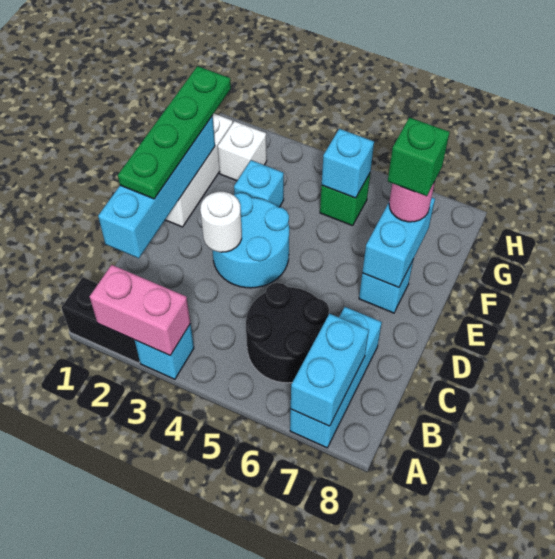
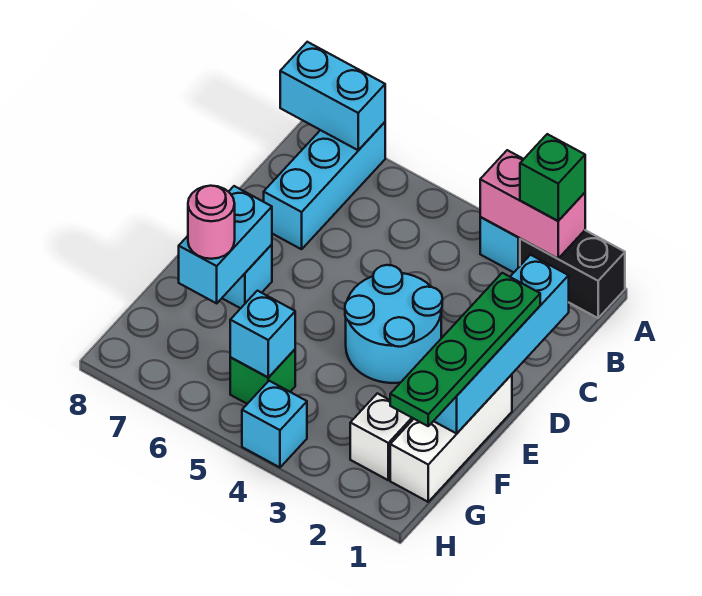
cyan brick A7:B7 level 2 -> cyan brick A7:A8 level 2
black round brick B5:C6 level 1 -> none
white round brick D3 level 2 -> none
cyan brick F3 level 1 -> cyan brick H4 level 1
green brick F7 level 4 -> green brick A2 level 3

